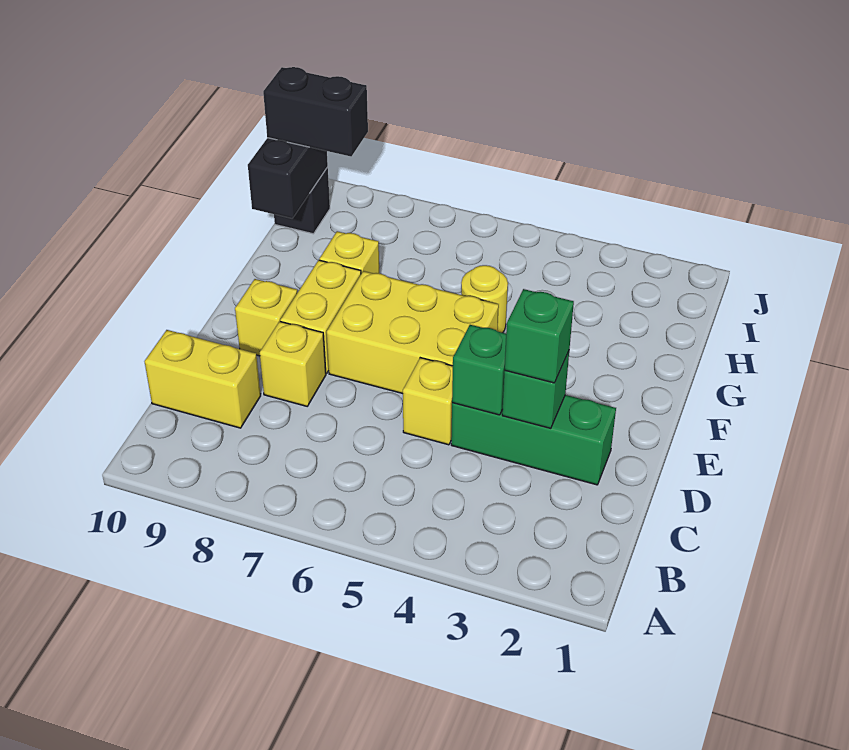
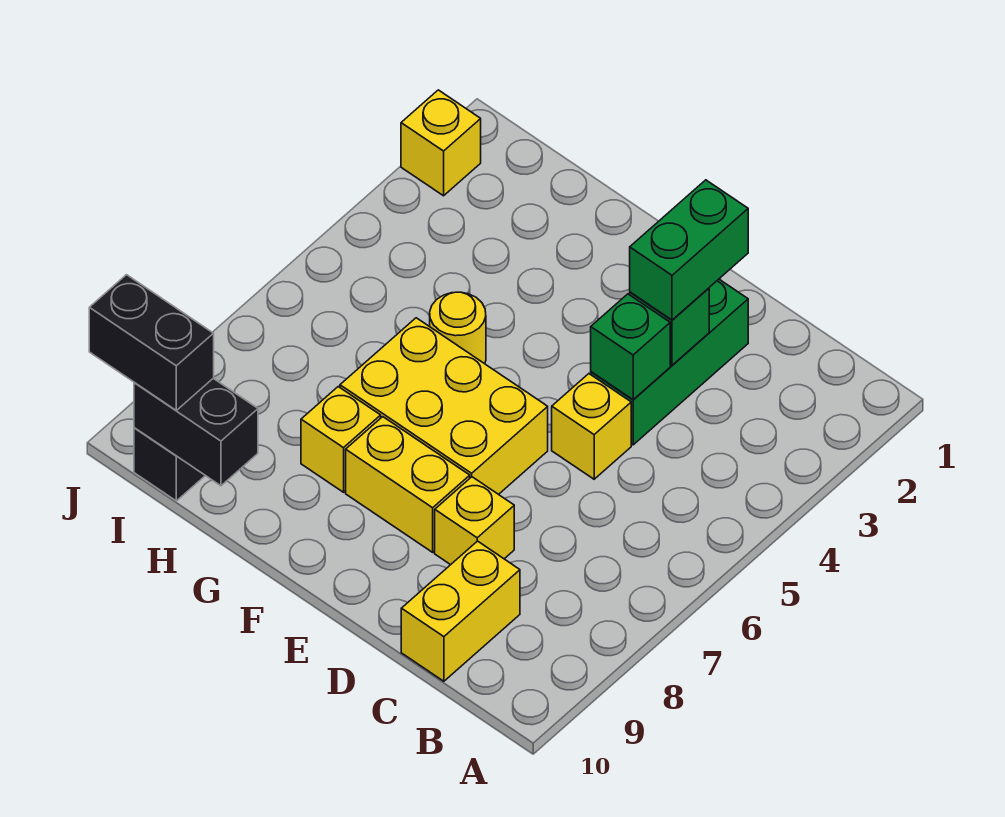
green brick D3 level 3 -> green brick D2:D3 level 3
yellow brick E5:F7 level 1 -> yellow brick E6:G7 level 1
yellow brick E9 level 1 -> yellow brick J2 level 1
black brick I9:I10 level 3 -> black brick I10:J10 level 3

